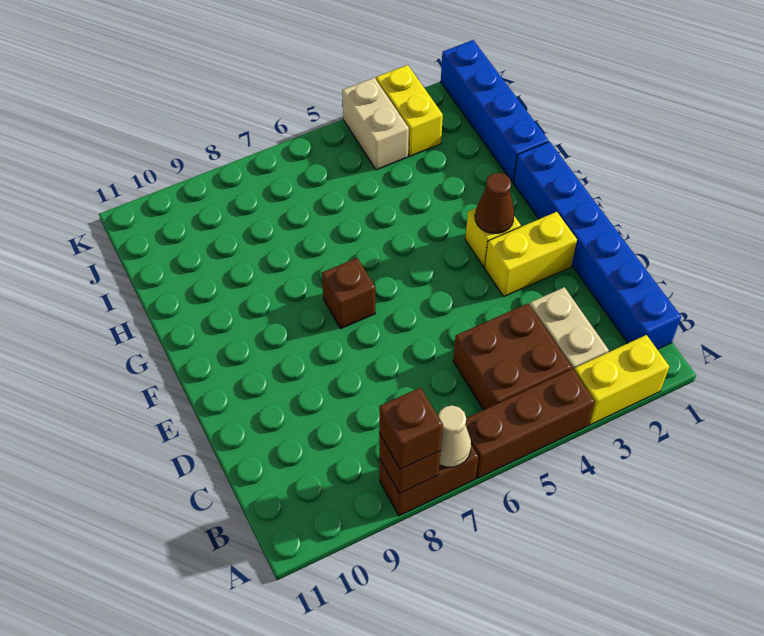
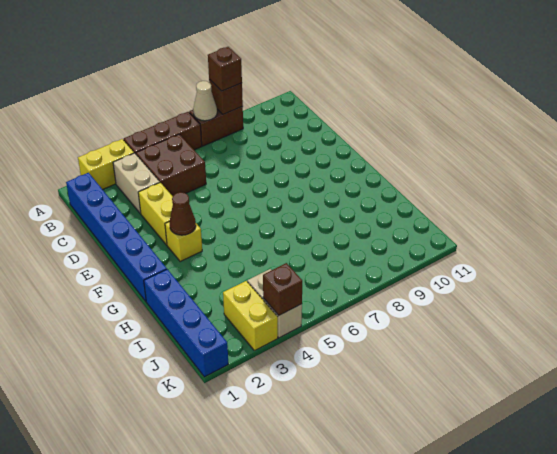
yellow brick E2:E3 level 1 -> yellow brick D3:E3 level 1
brown brick F7 level 1 -> brown brick K4 level 2

